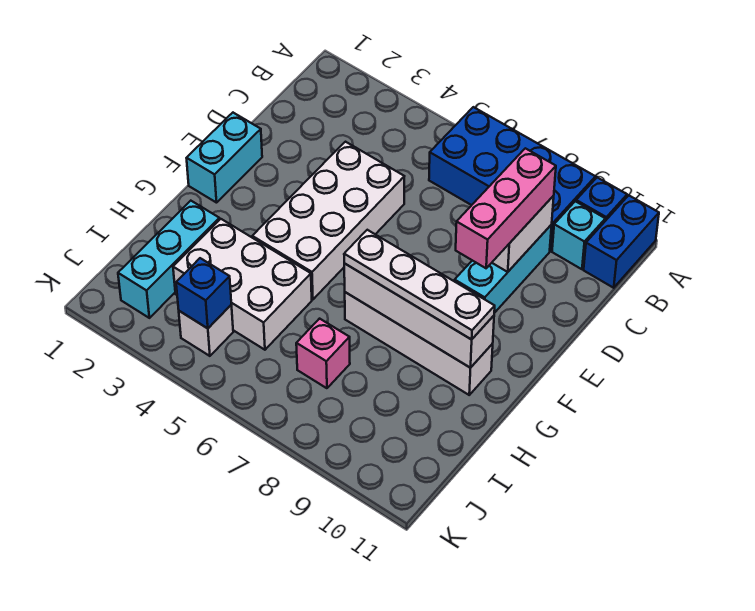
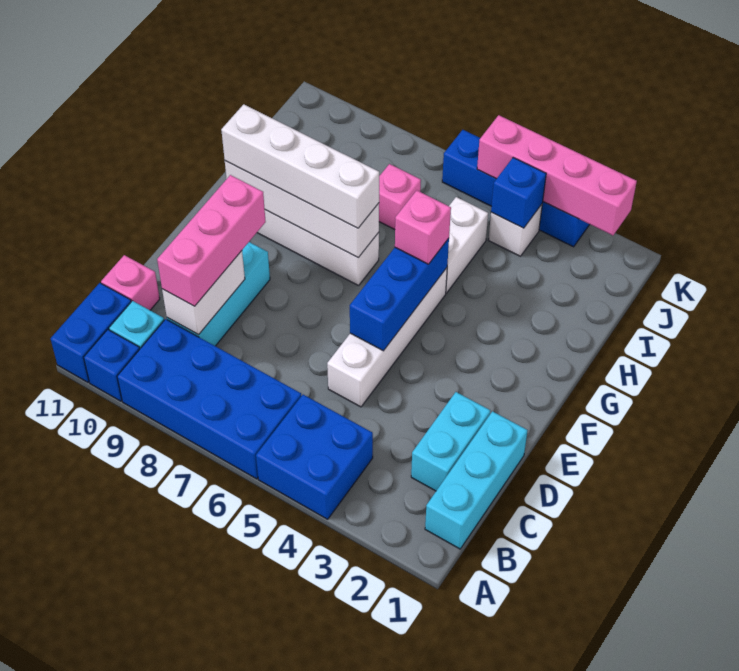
none -> blue brick A4:B5 level 1
none -> pink brick C11 level 1
white brick D4:G5 level 1 -> white brick D5:G5 level 1
cyan brick E1:F1 level 1 -> cyan brick C2:D2 level 1
none -> blue brick E5:G5 level 2
none -> pink brick G5 level 3
white plate G7:G10 level 3 -> white brick G7:G10 level 3
cyan brick H2:J2 level 1 -> cyan brick B1:D1 level 1
white brick H3:I5 level 1 -> white brick H5:I5 level 1
none -> pink brick K2:K5 level 2
none -> blue brick K3:K6 level 1

